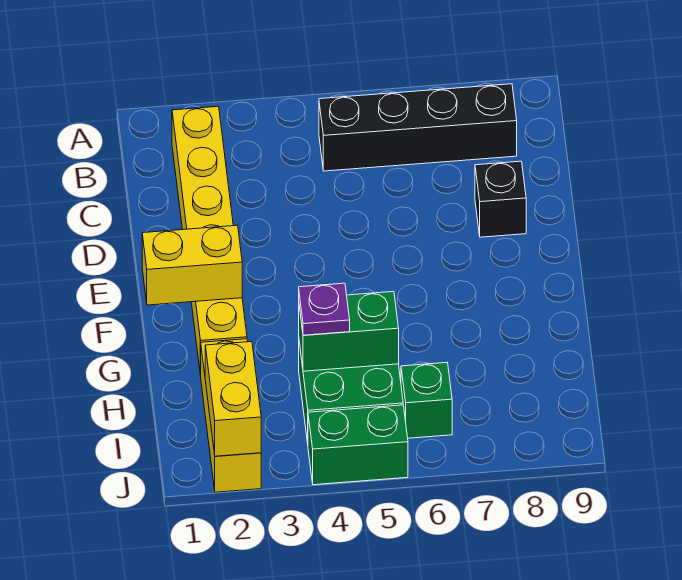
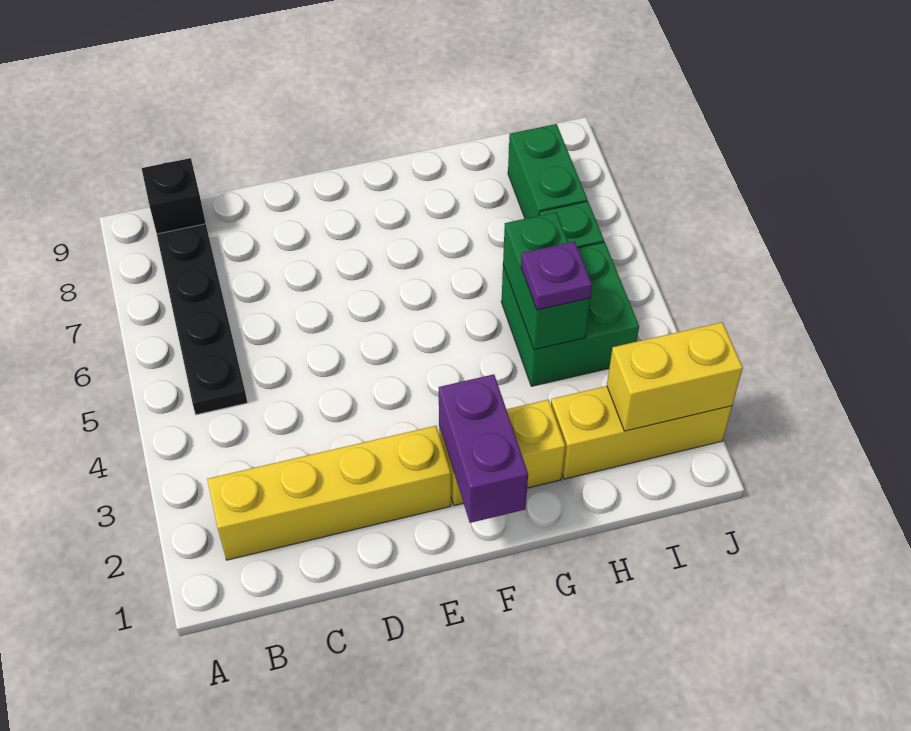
black brick B5:B8 level 1 -> black plate B5:B8 level 1
black brick D8 level 1 -> black brick B9 level 1
yellow brick F1:F2 level 2 -> purple brick F1:F2 level 2
green brick J4:J5 level 1 -> green brick I7:I8 level 1

